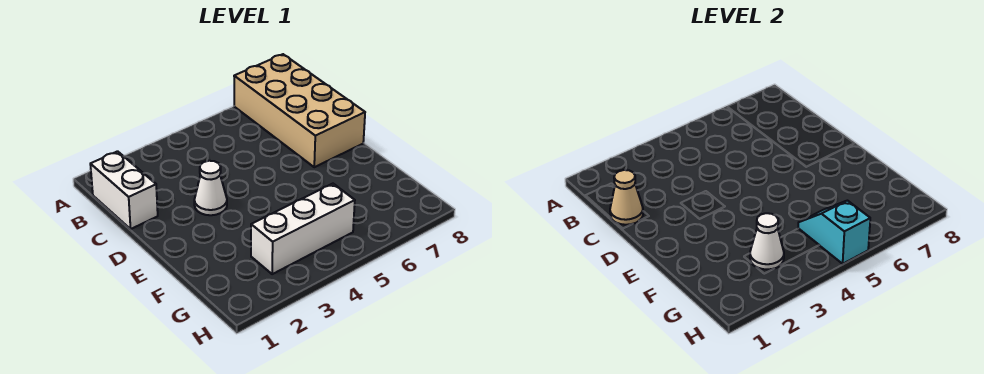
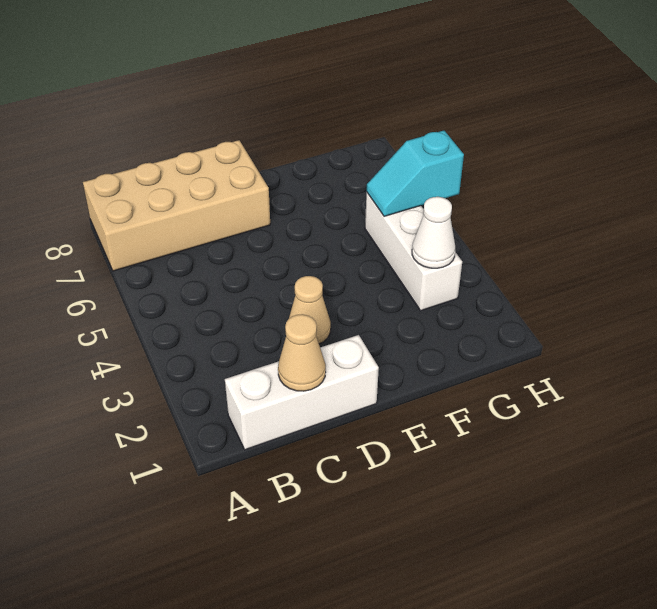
white brick B1:C1 level 1 -> white brick B1:D1 level 1
white cone D3 level 1 -> tan cone D3 level 1

